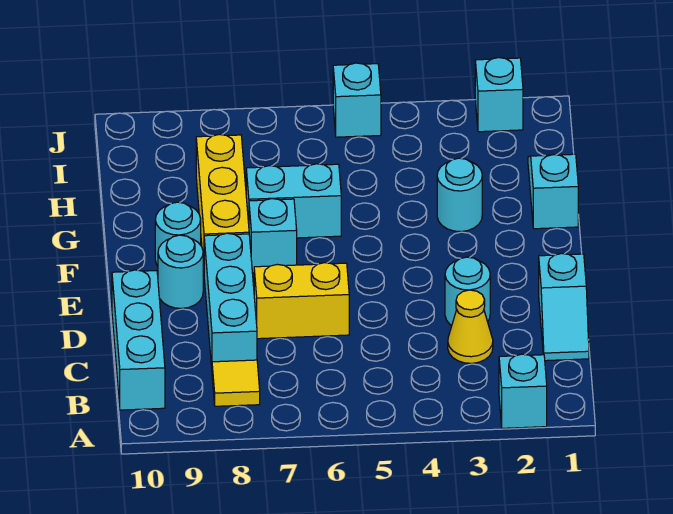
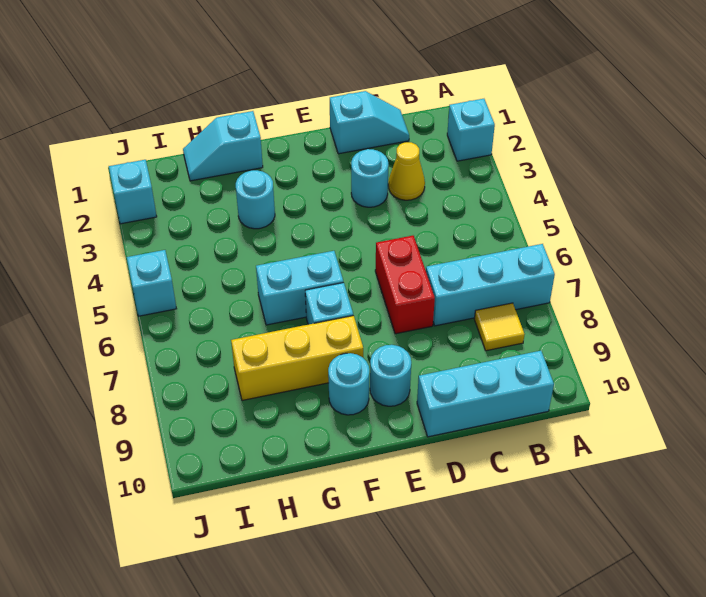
cyan brick C8:E8 level 1 -> cyan brick A7:C7 level 1
yellow brick D6:D7 level 1 -> red brick D6:D7 level 1
cyan brick G6:G7 level 1 -> cyan brick F6:G6 level 1

